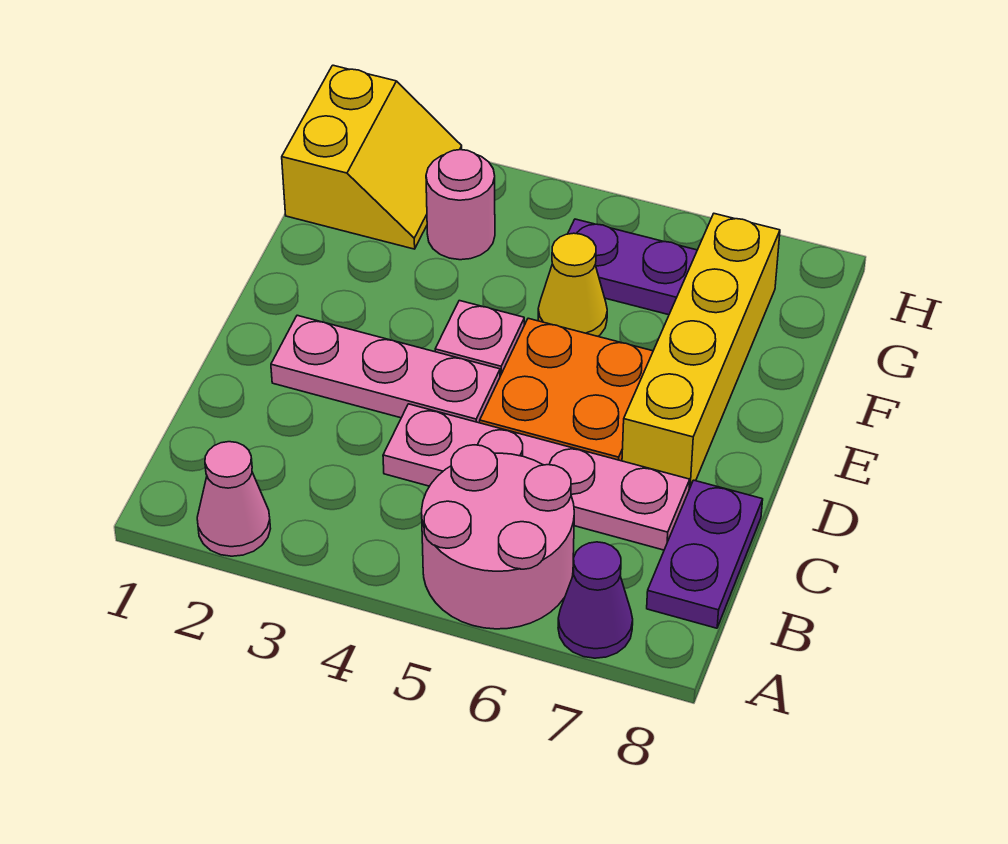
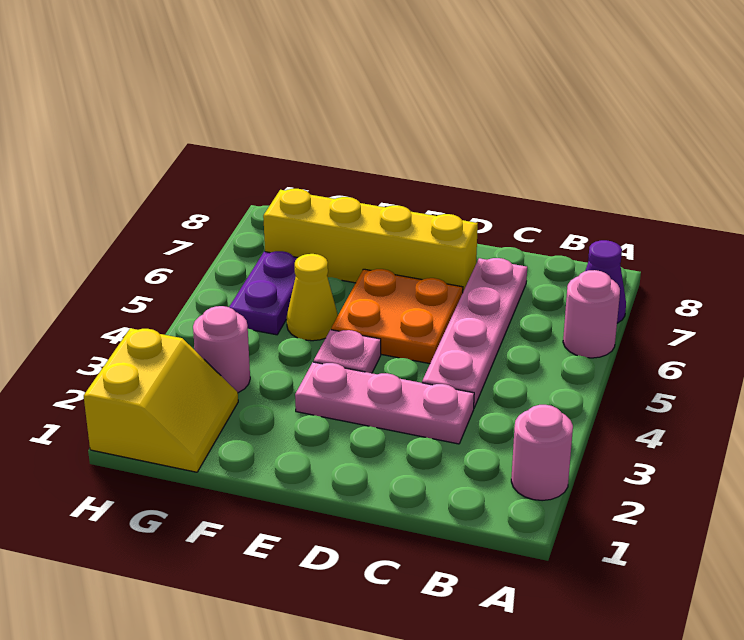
pink cone A2 level 1 -> pink round brick A2 level 1
pink round brick A5:B6 level 1 -> pink round brick A6 level 1
purple plate B8:C8 level 1 -> none
pink plate D2:D4 level 1 -> pink plate C3:E3 level 1
yellow slope G1:H2 level 1 top 1 -> yellow slope G1:H2 level 1 top H

